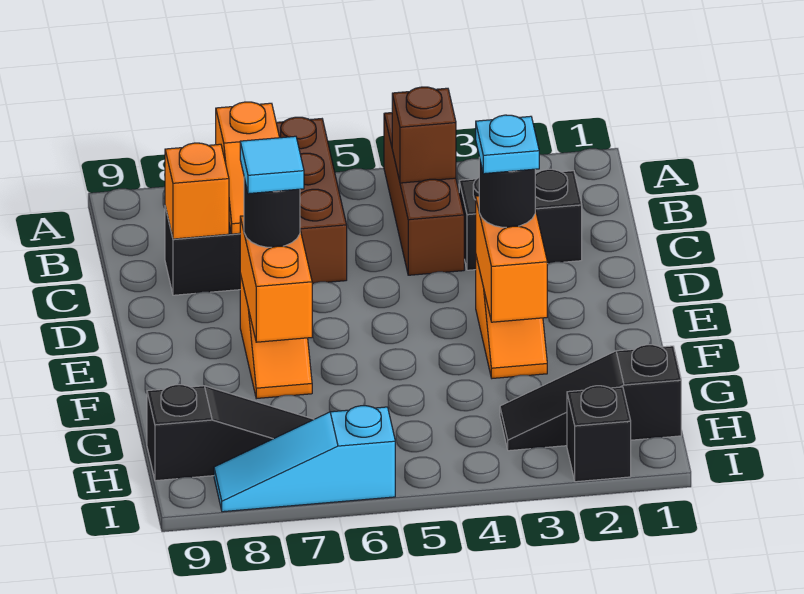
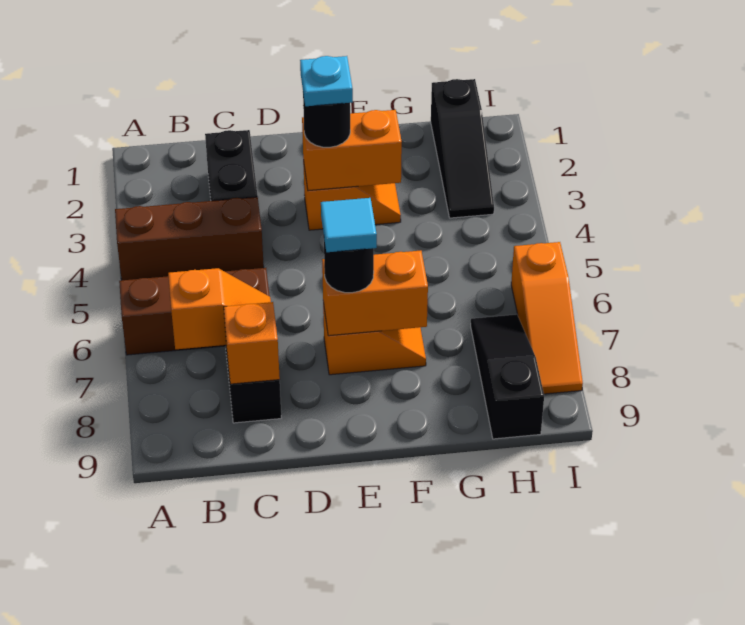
brown brick B4 level 2 -> none
black brick I2 level 1 -> none
cyan slope I6:I8 level 1 top 6 -> orange slope I6:I8 level 1 top 6

